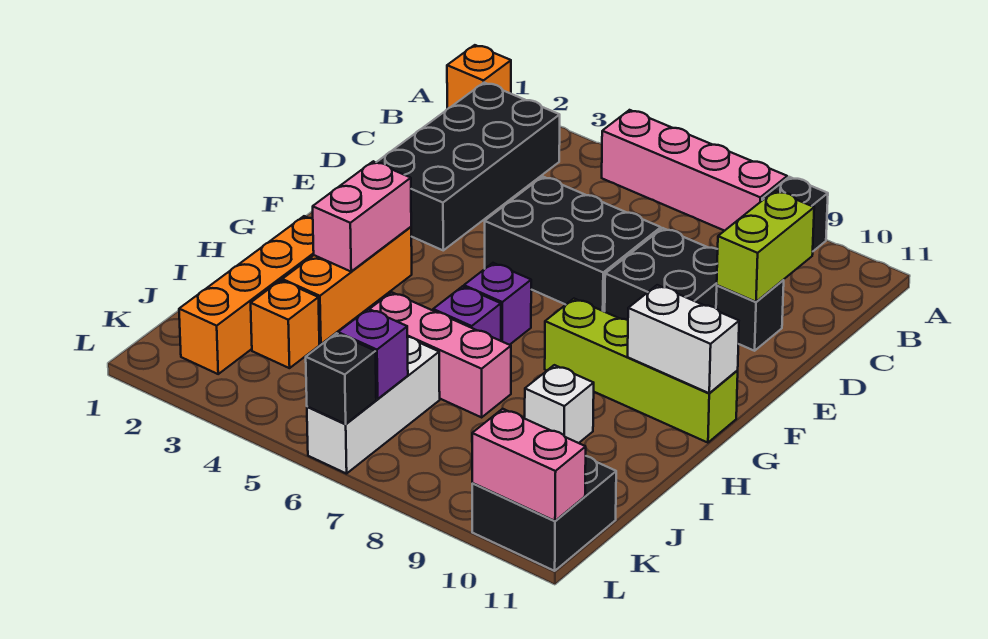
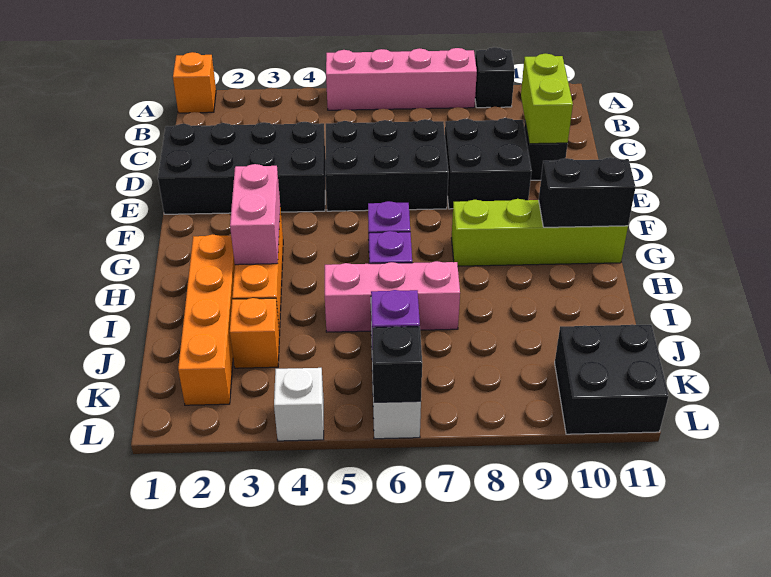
black brick B2:E3 level 1 -> black brick D1:E4 level 1
white brick G10:G11 level 2 -> black brick G10:G11 level 2
white brick I9 level 1 -> white brick L4 level 1
pink brick L10:L11 level 2 -> none

